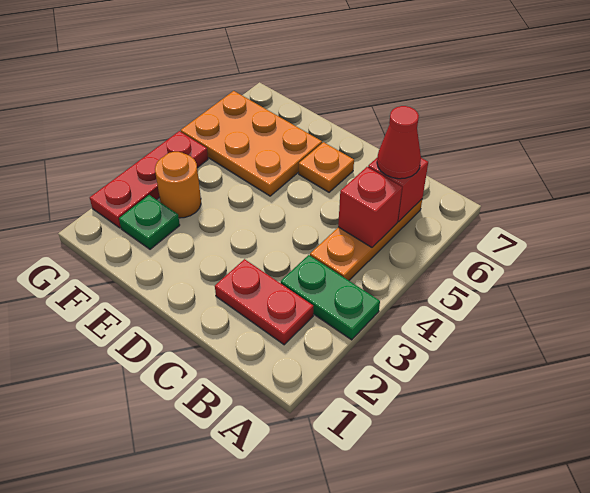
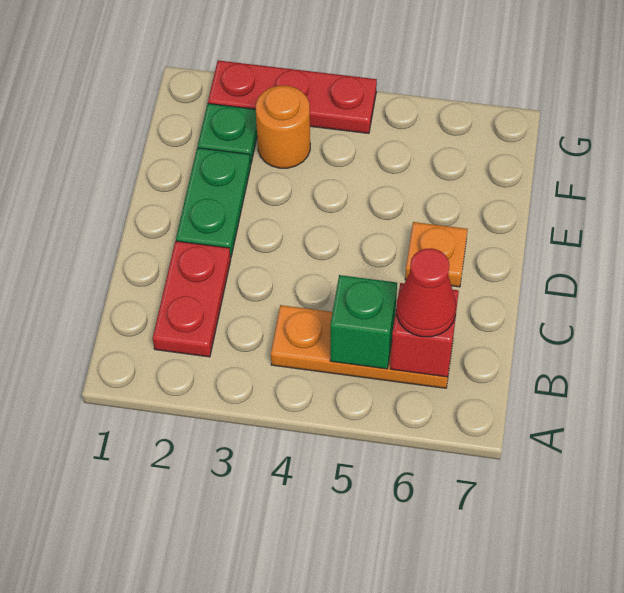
green plate A3:B3 level 1 -> green plate D2:E2 level 1
red brick B5 level 2 -> green brick B5 level 2
orange plate E5:G6 level 1 -> none

